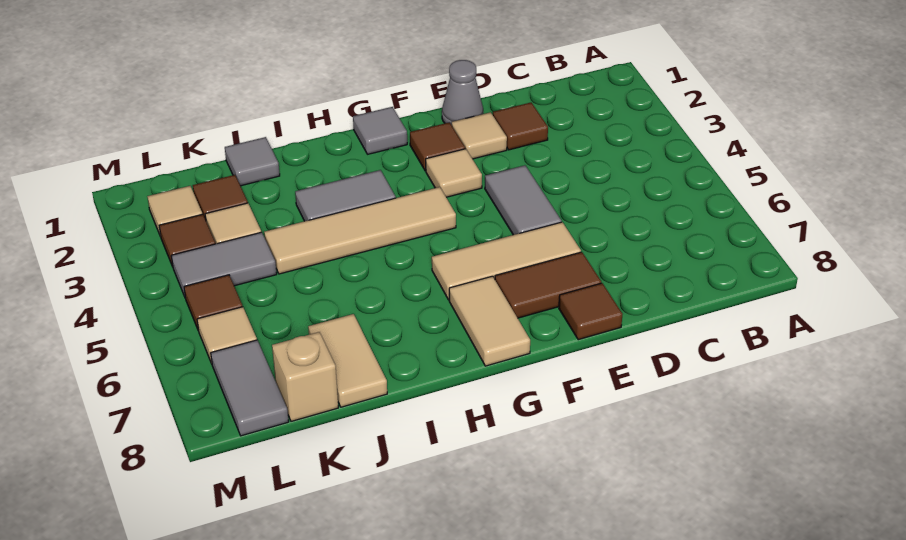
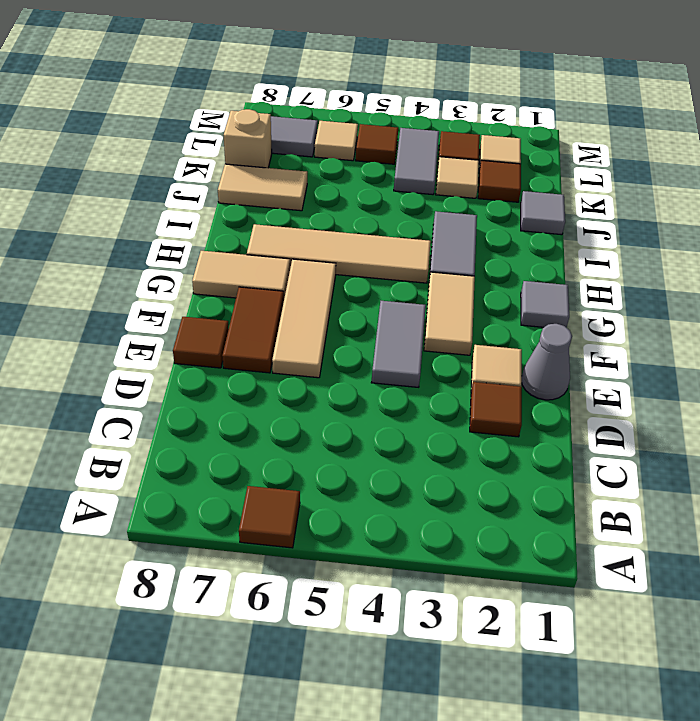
grey tile E4:E5 level 1 -> grey tile E4:F4 level 1
brown tile F2 level 1 -> brown tile A6 level 1
tan tile F3 level 1 -> tan tile F3:G3 level 1
tan tile G4:J4 level 1 -> tan tile H4:H7 level 1

